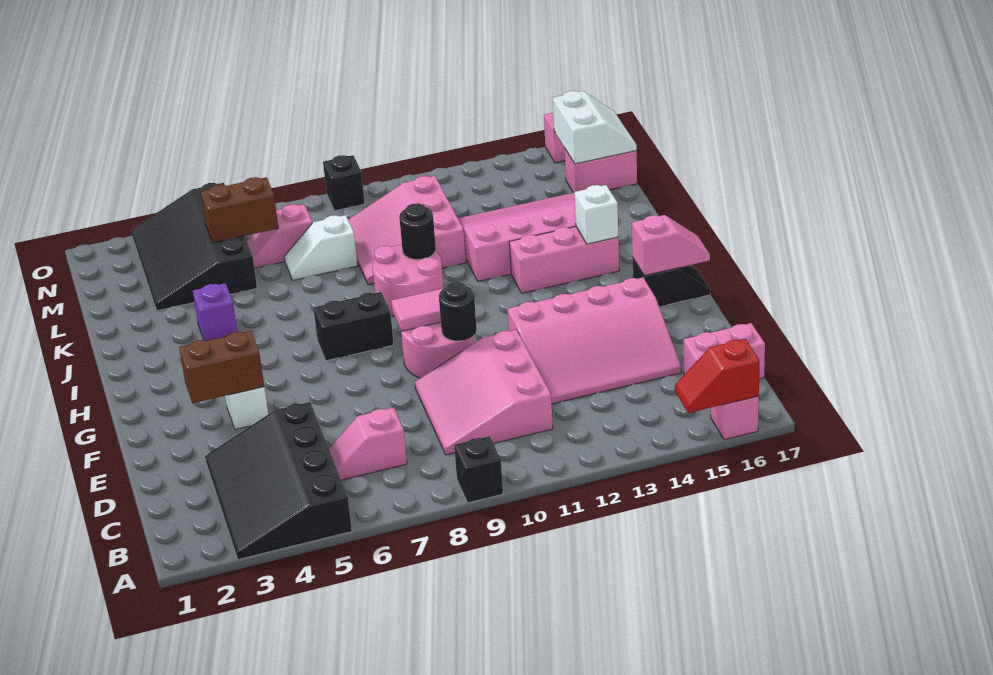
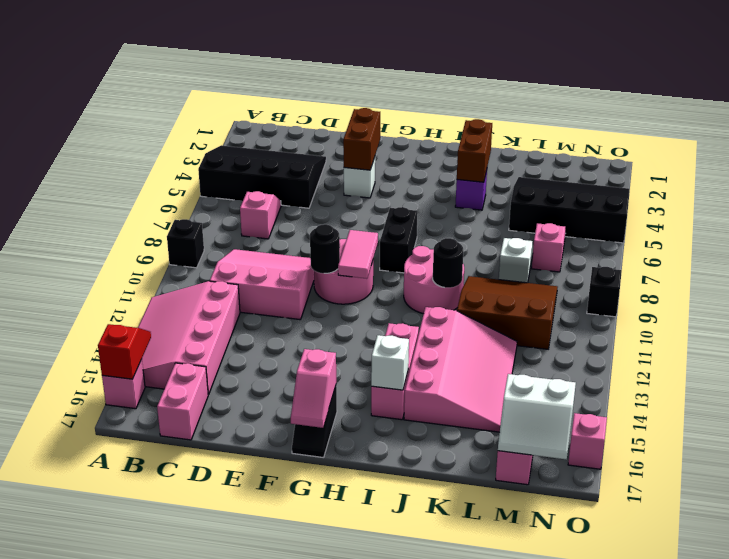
pink slope D12:F15 level 1 top F -> pink slope A12:C15 level 1 top C
pink slope K9:M11 level 1 top 11 -> brown slope K9:M11 level 1 top 11
brown brick M5:M6 level 2 -> brown brick J3:J4 level 2

